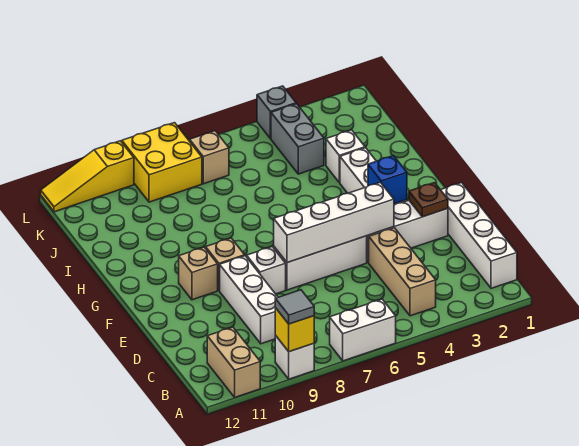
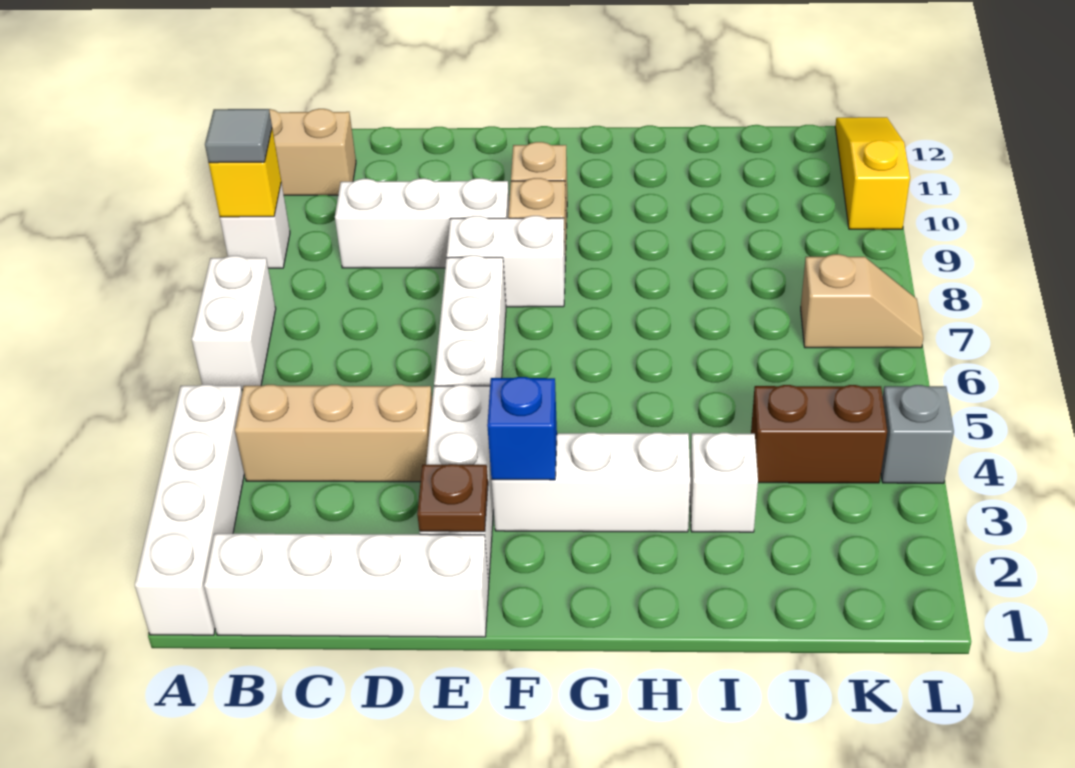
white brick E4:E7 level 2 -> white brick A1:A4 level 1
white brick E8 level 1 -> white brick E8:F8 level 1
grey brick J4:K4 level 1 -> brown brick J4:K4 level 1
yellow brick K8:L9 level 1 -> none

